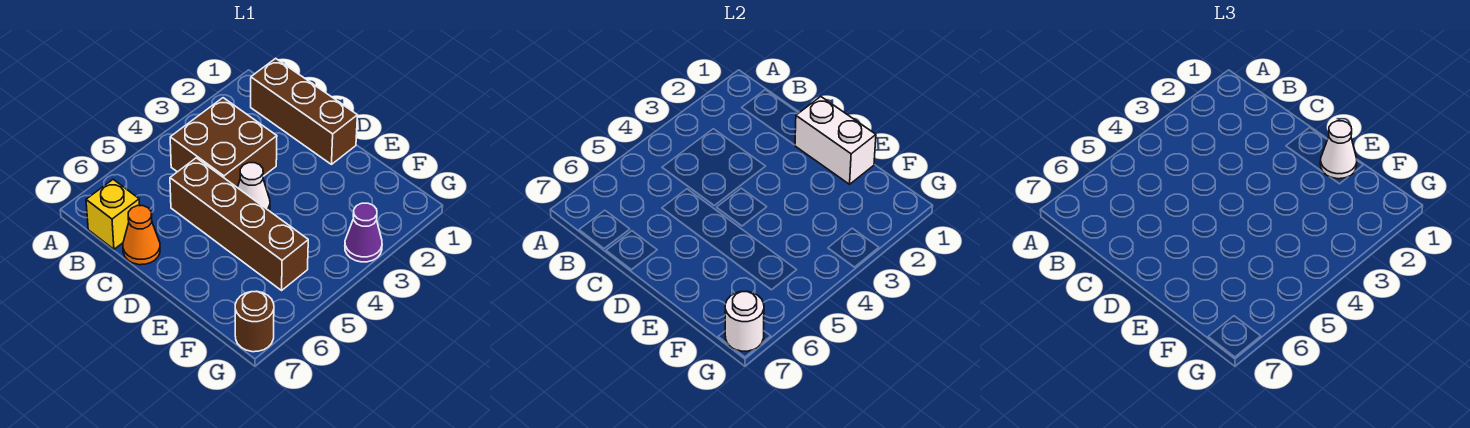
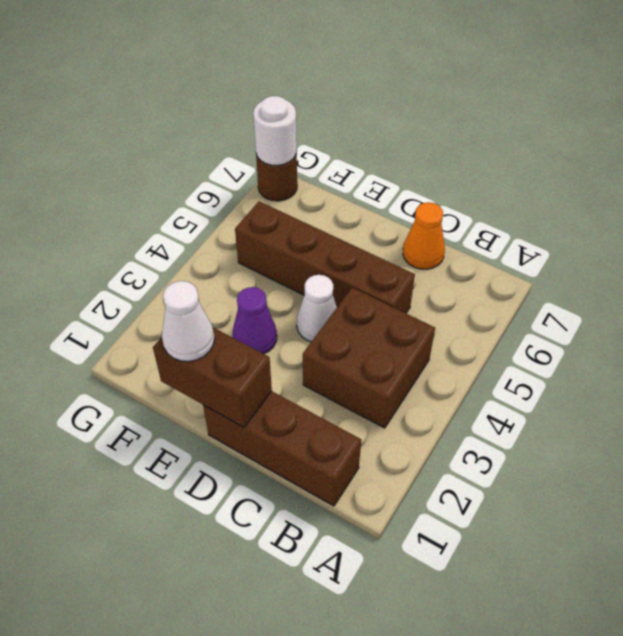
yellow brick B7 level 1 -> none
white brick D1:E1 level 2 -> brown brick D1:E1 level 2
purple cone G3 level 1 -> purple cone E3 level 1

